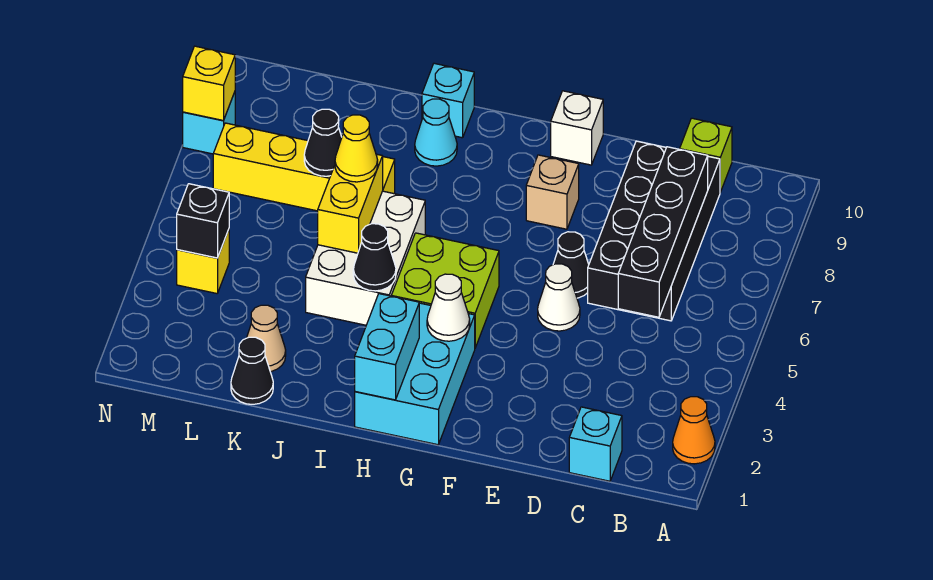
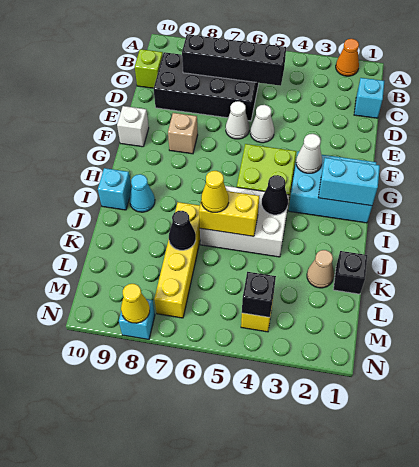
black cone E6 level 1 -> white cone E6 level 1
black cone K1 level 1 -> black brick K1 level 1
yellow brick N8 level 2 -> yellow cone N8 level 2

